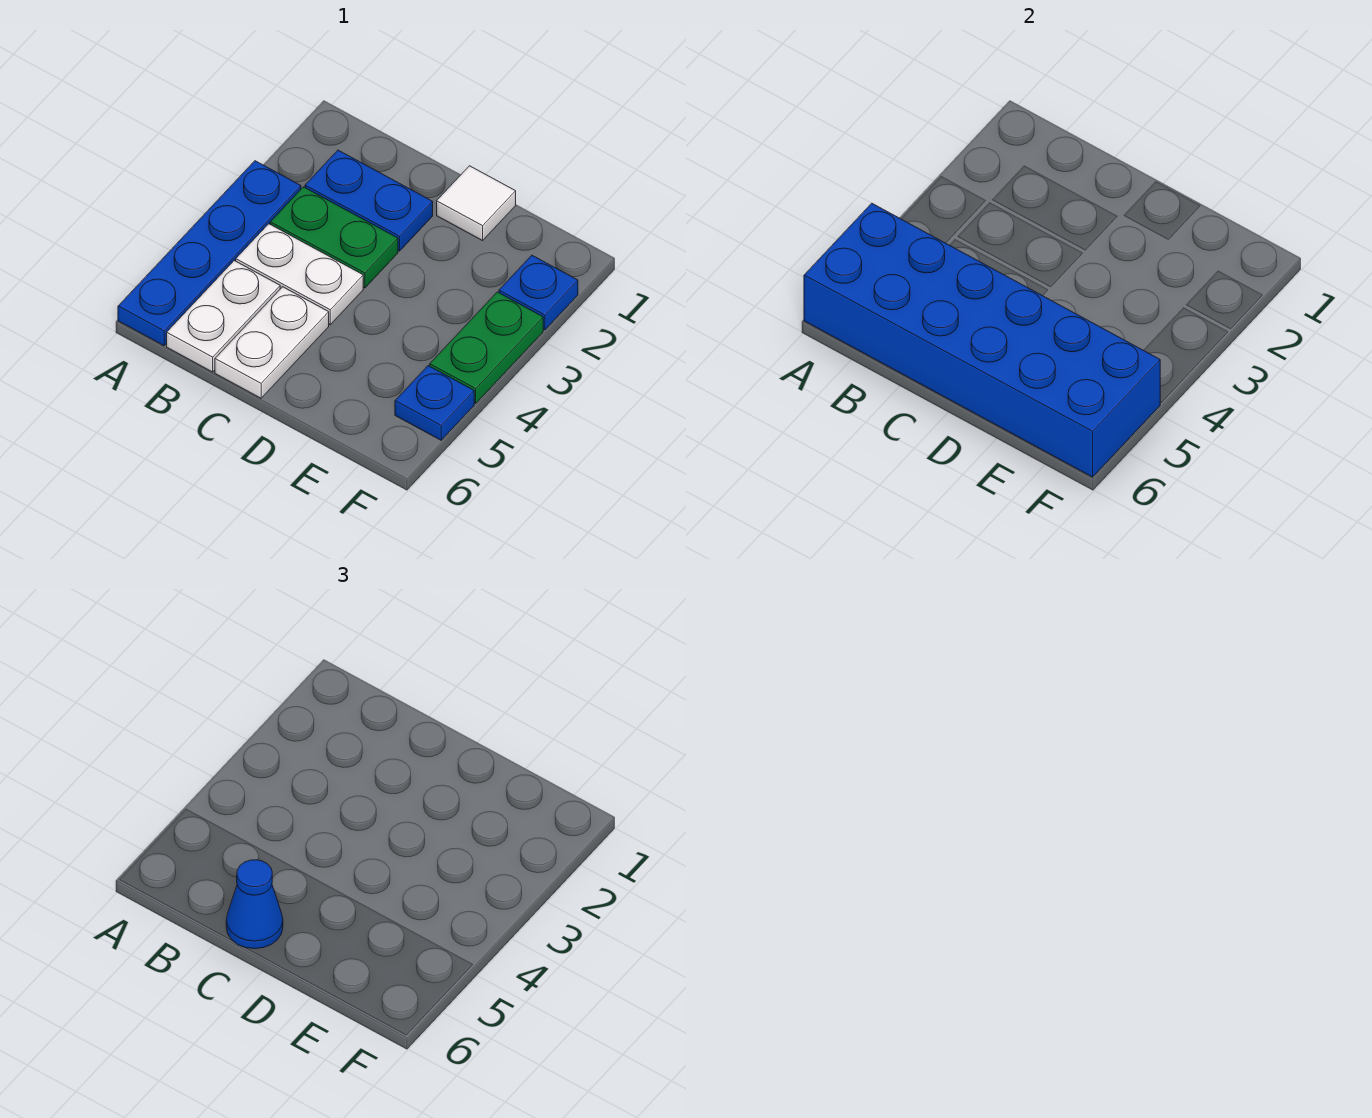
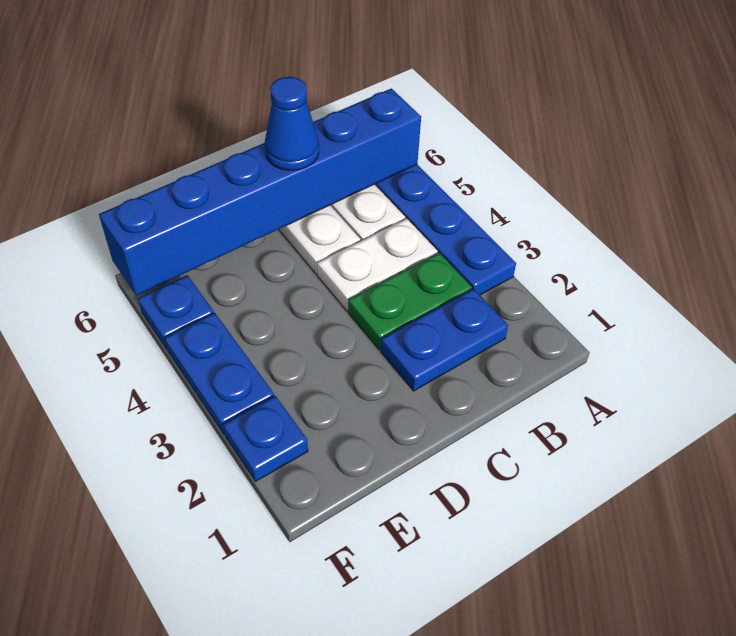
blue brick A5:F6 level 2 -> blue brick A6:F6 level 2
white tile D1 level 1 -> none
green plate F3:F4 level 1 -> blue plate F3:F4 level 1

